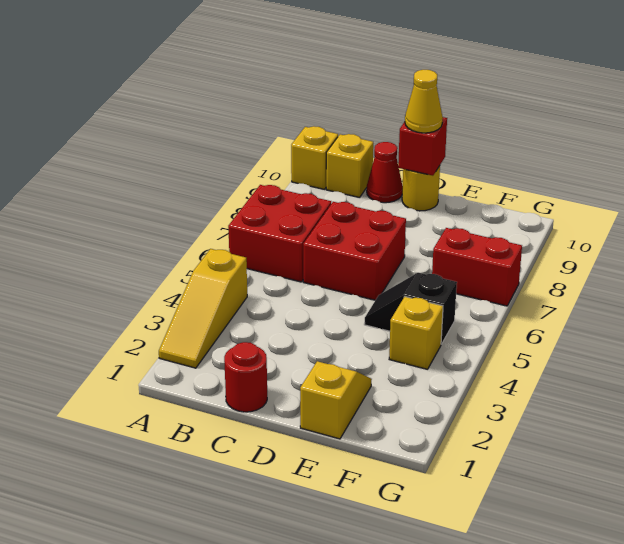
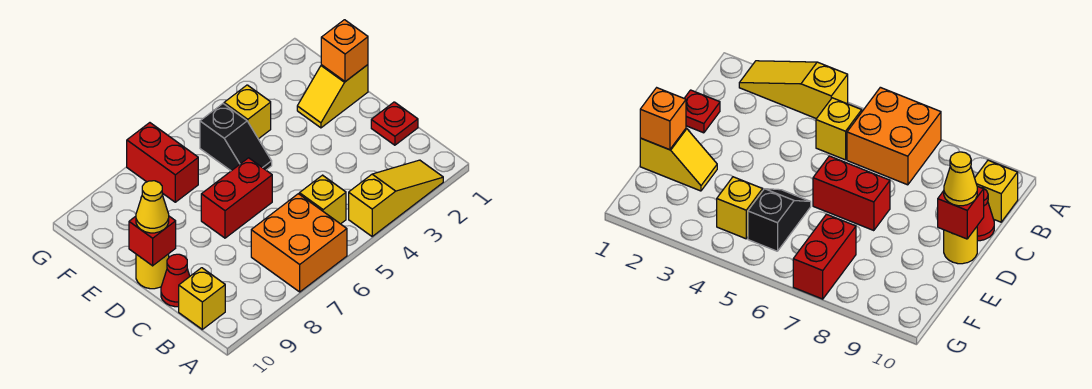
red brick A6:B7 level 1 -> orange brick A6:B7 level 1
yellow brick A10 level 1 -> yellow brick B5 level 1
red round brick C1 level 1 -> red plate C1 level 1
red brick C6:D7 level 1 -> red brick D6:D7 level 1
none -> orange brick E1 level 2

